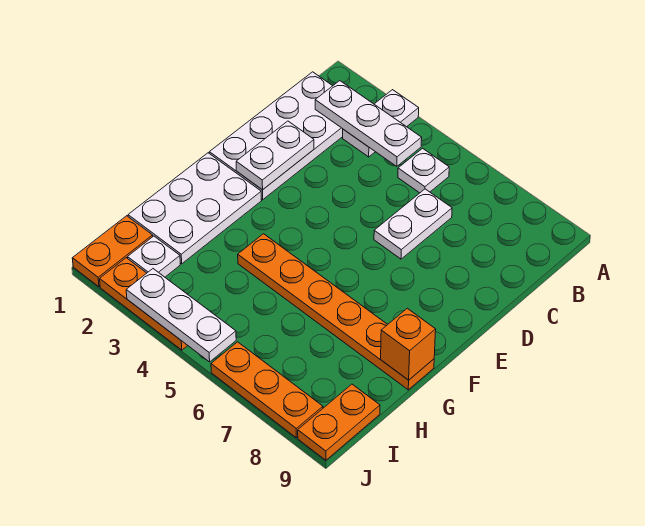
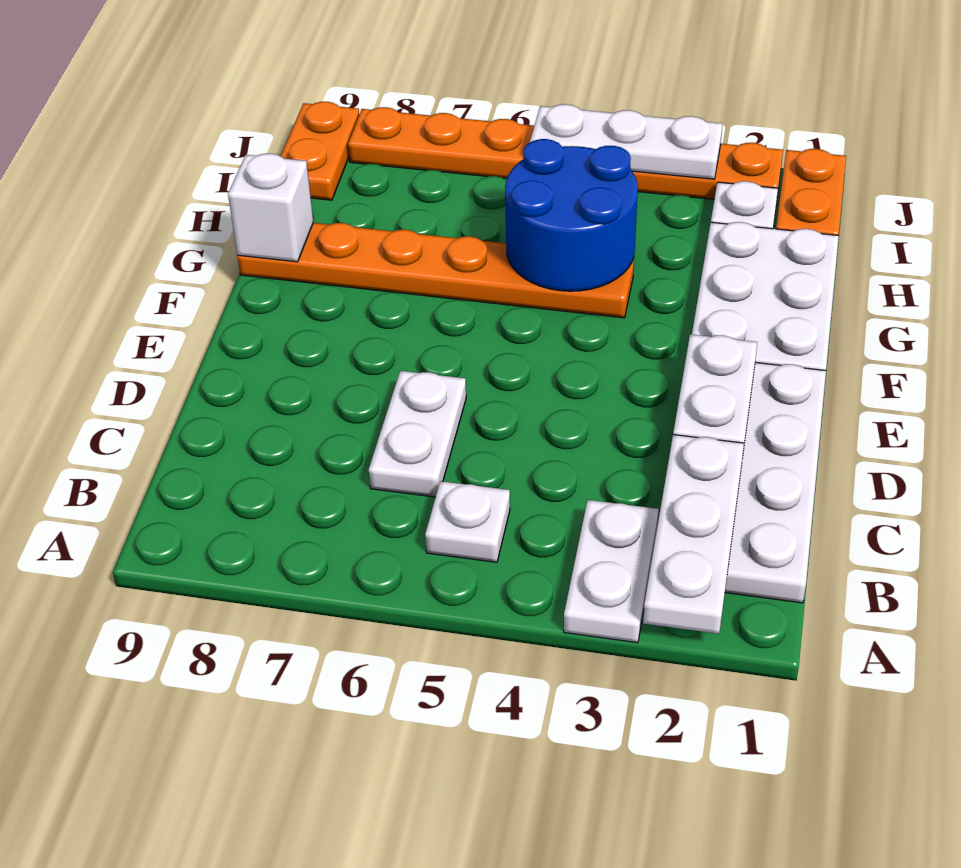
white plate B2:B4 level 2 -> white plate A2:C2 level 2
none -> blue round brick G4:H5 level 2
orange brick G9 level 2 -> white brick G9 level 2

